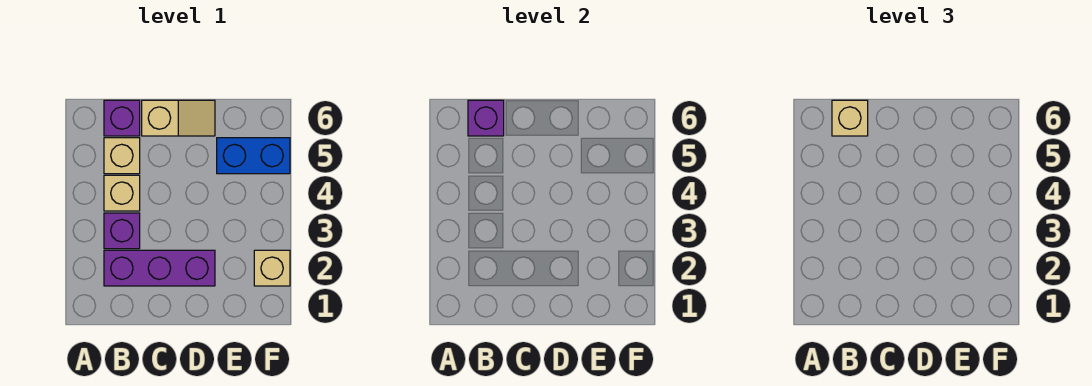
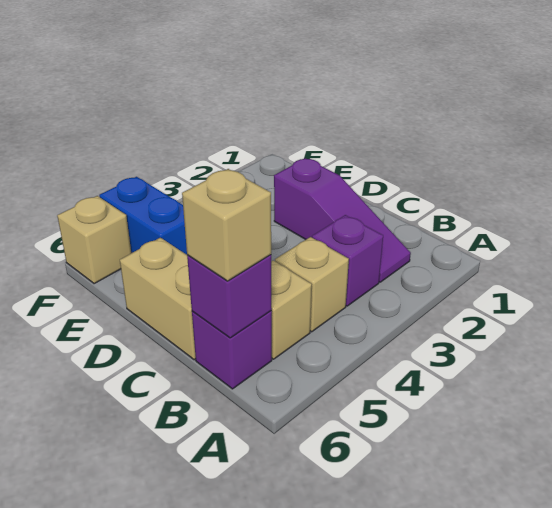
purple brick B2:D2 level 1 -> purple slope B2:D2 level 1 top D
tan slope C6:D6 level 1 top C -> tan brick C6:D6 level 1
tan brick F2 level 1 -> tan brick F6 level 1

